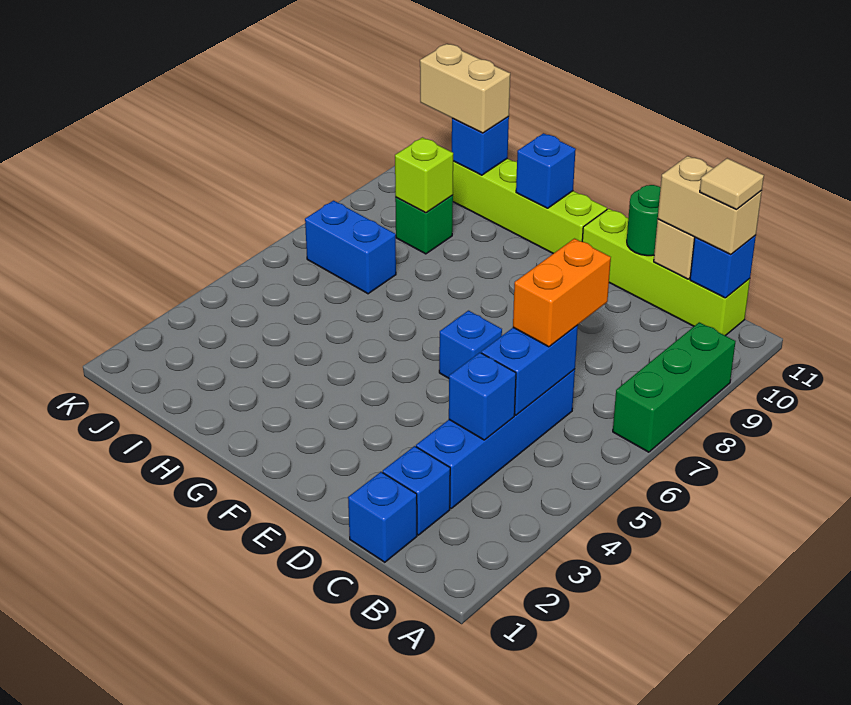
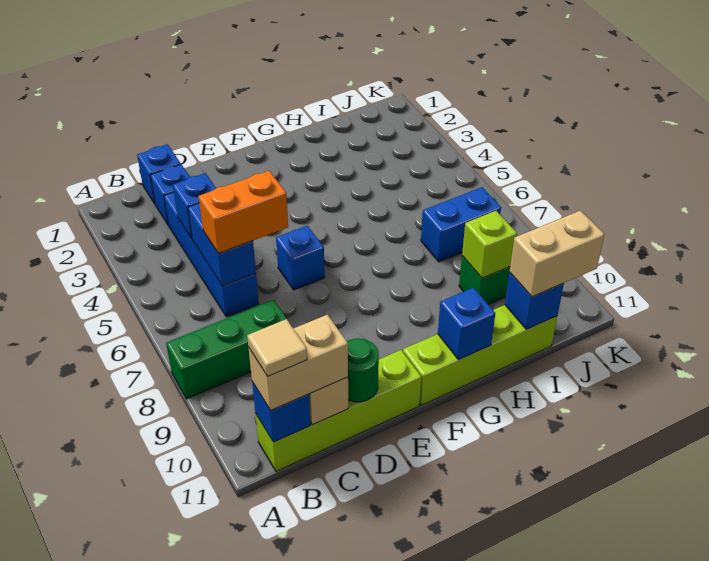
green brick A7:A9 level 1 -> green brick A8:C8 level 1
orange brick C6:C7 level 3 -> orange brick C6:D6 level 3

